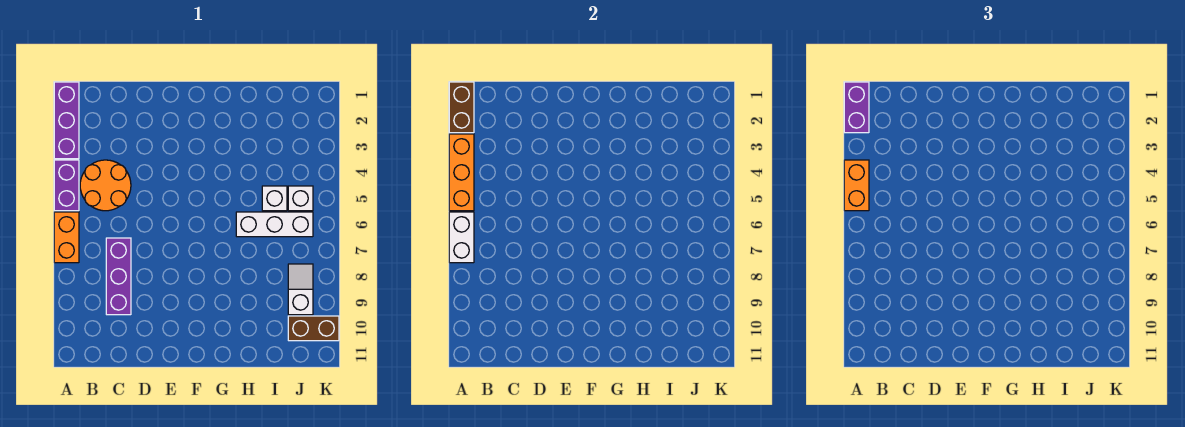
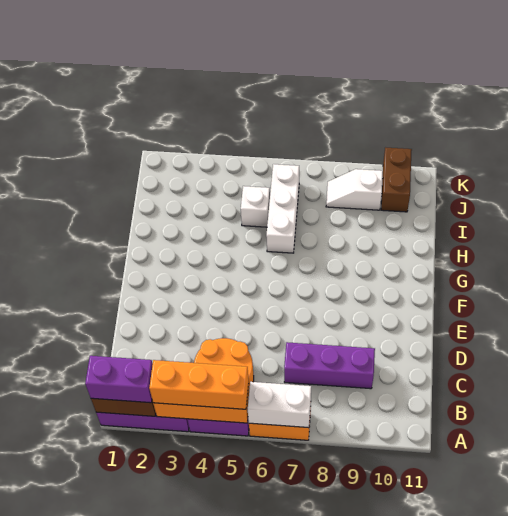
orange brick A4:A5 level 3 -> orange brick A3:A5 level 3
white brick J5 level 1 -> none

